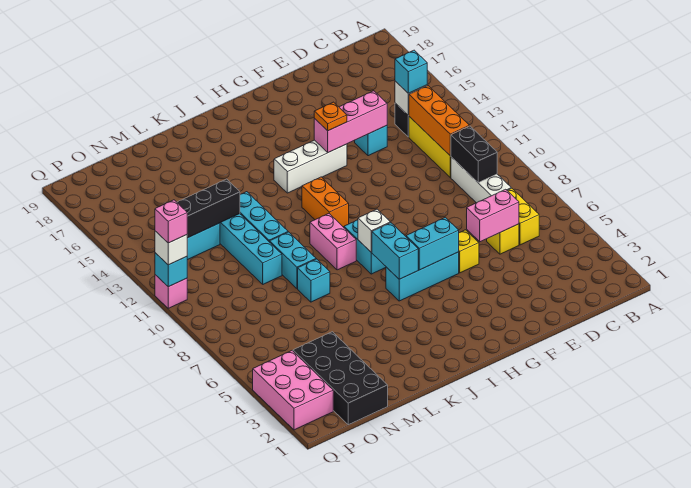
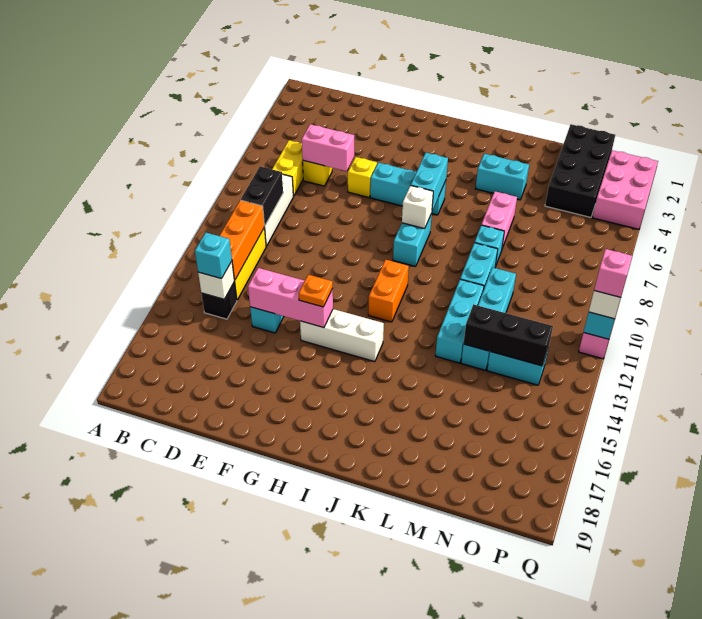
cyan brick G6:H6 level 2 -> cyan brick K4:L4 level 1
pink brick J9:J10 level 1 -> pink brick L6:L7 level 1

